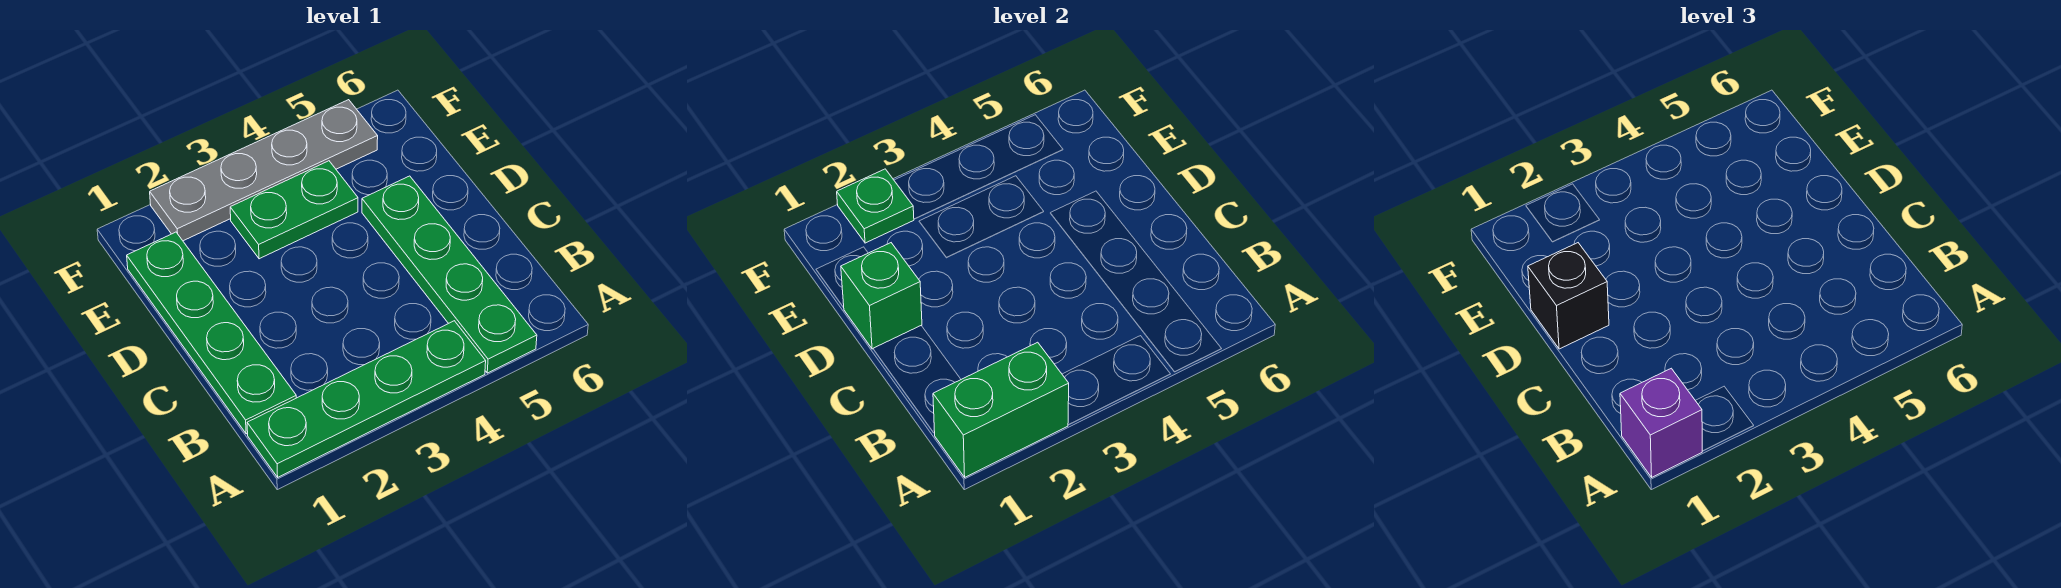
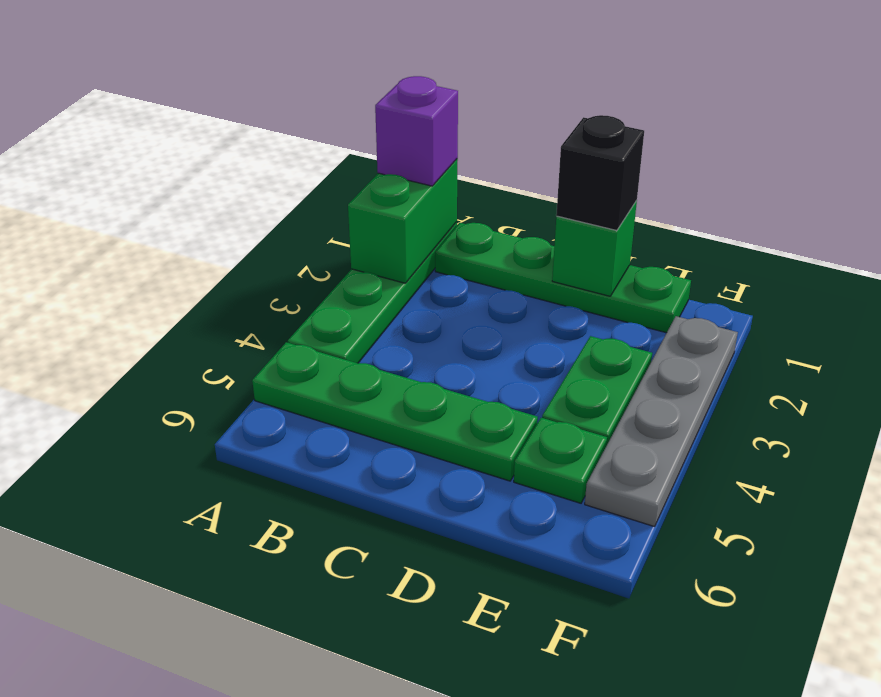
green plate F2 level 2 -> green plate E5 level 1

